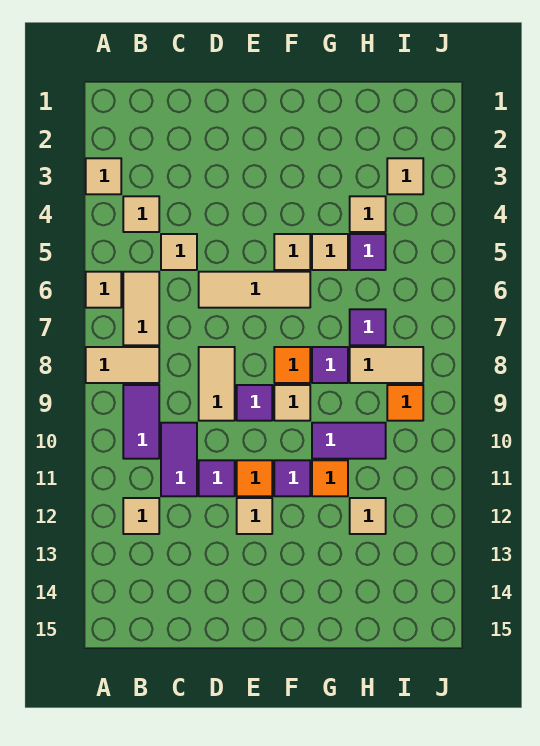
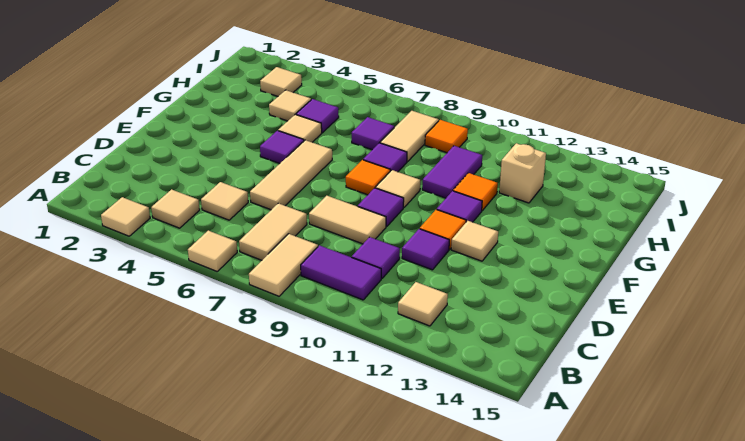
tan tile B6:B7 level 1 -> tan tile B7:C7 level 1
purple tile C10:C11 level 1 -> purple tile C10 level 1
tan tile F5 level 1 -> purple tile F5 level 1
tan tile H12 level 1 -> tan brick H12 level 1

